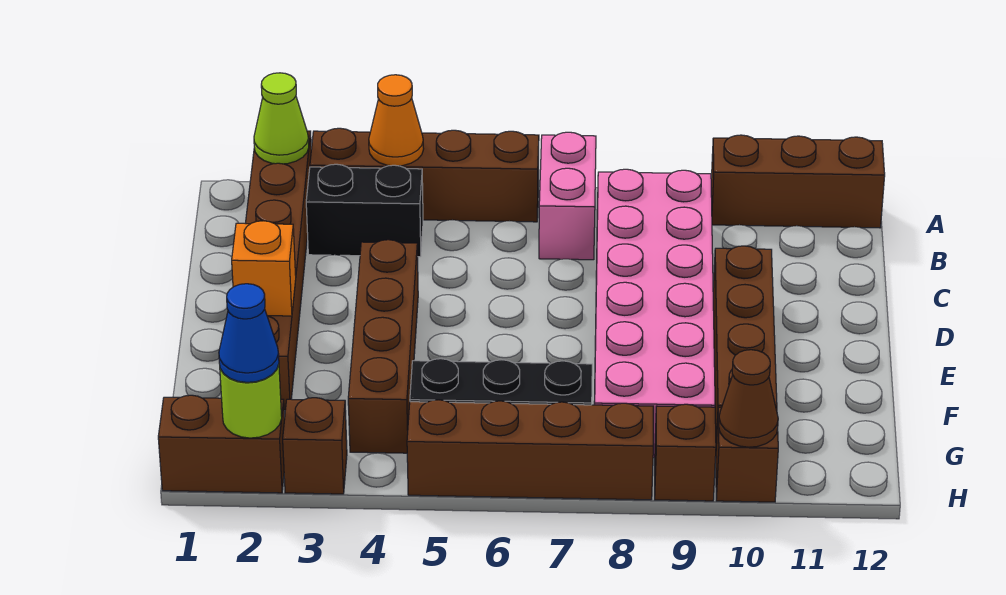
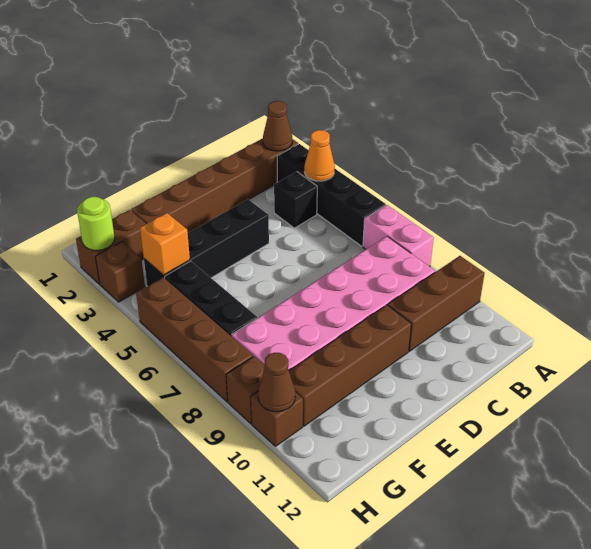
lime cone A2 level 2 -> brown cone A2 level 2
brown brick A3:A6 level 1 -> black brick A3:A6 level 1
pink brick A7:B7 level 1 -> pink brick A7:A8 level 1
brown brick A10:A12 level 1 -> brown brick A10:C10 level 1
black brick B3:B4 level 1 -> black brick B4 level 1
brown brick D4:G4 level 1 -> black brick D4:G4 level 1
orange brick E2 level 2 -> orange brick G4 level 2
brown brick H1:H2 level 1 -> brown brick G2:H2 level 1
blue cone H2 level 3 -> none

